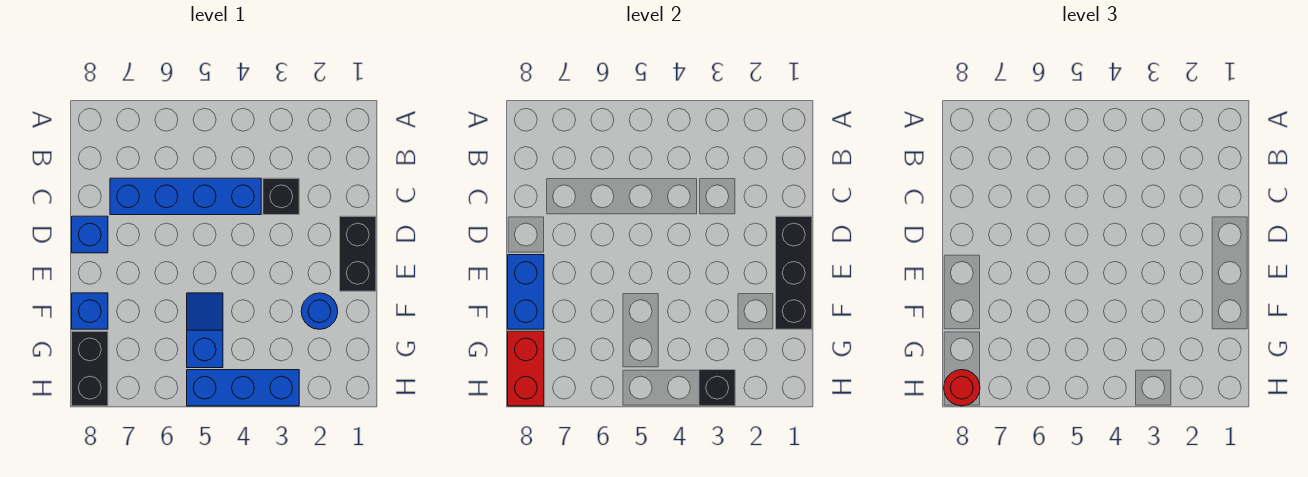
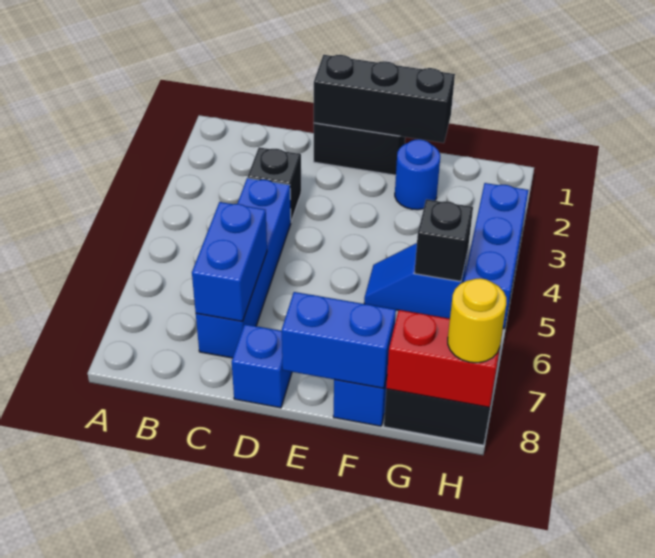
none -> blue brick C6:C7 level 2
black brick H3 level 2 -> black brick G5 level 2
red round brick H8 level 3 -> yellow round brick H8 level 3

